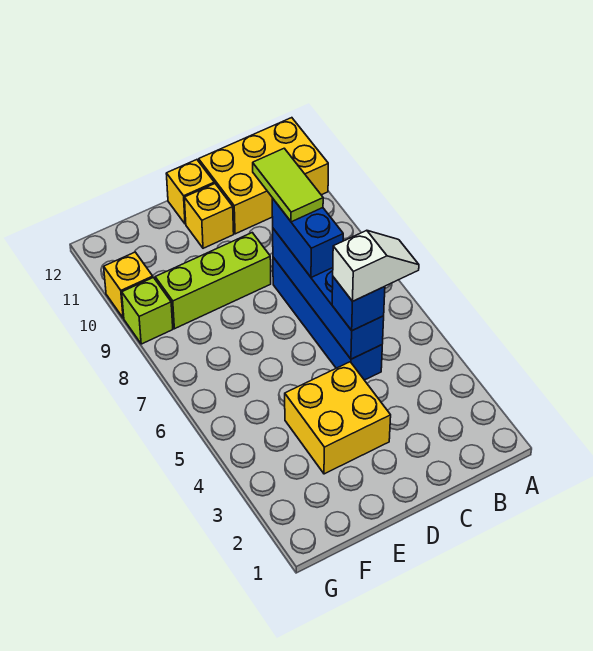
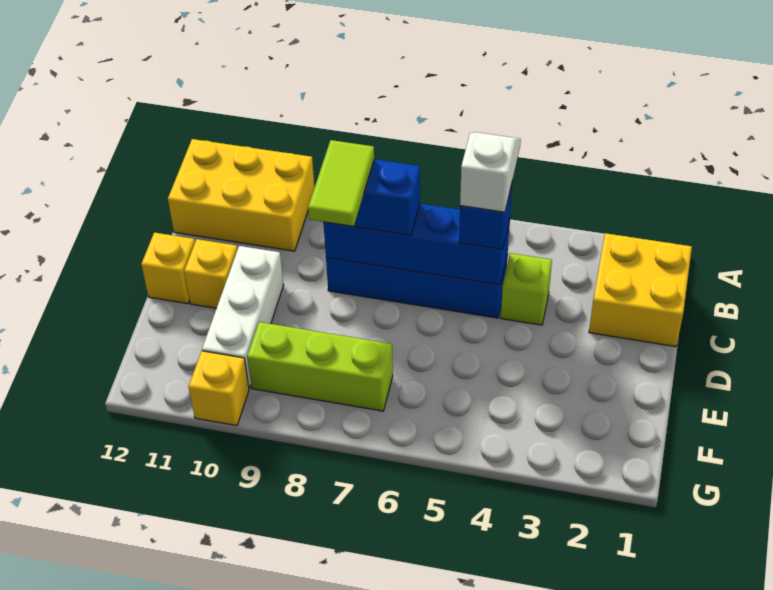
yellow brick A11:C12 level 1 -> yellow brick A10:B12 level 1
lime tile C8:C9 level 4 -> lime tile C8:D8 level 4
yellow brick D3:E4 level 1 -> yellow brick B1:C2 level 1
lime brick D9:F9 level 1 -> lime brick F7:F9 level 1
none -> white brick D10:F10 level 1
lime brick G9 level 1 -> lime brick C4 level 1

